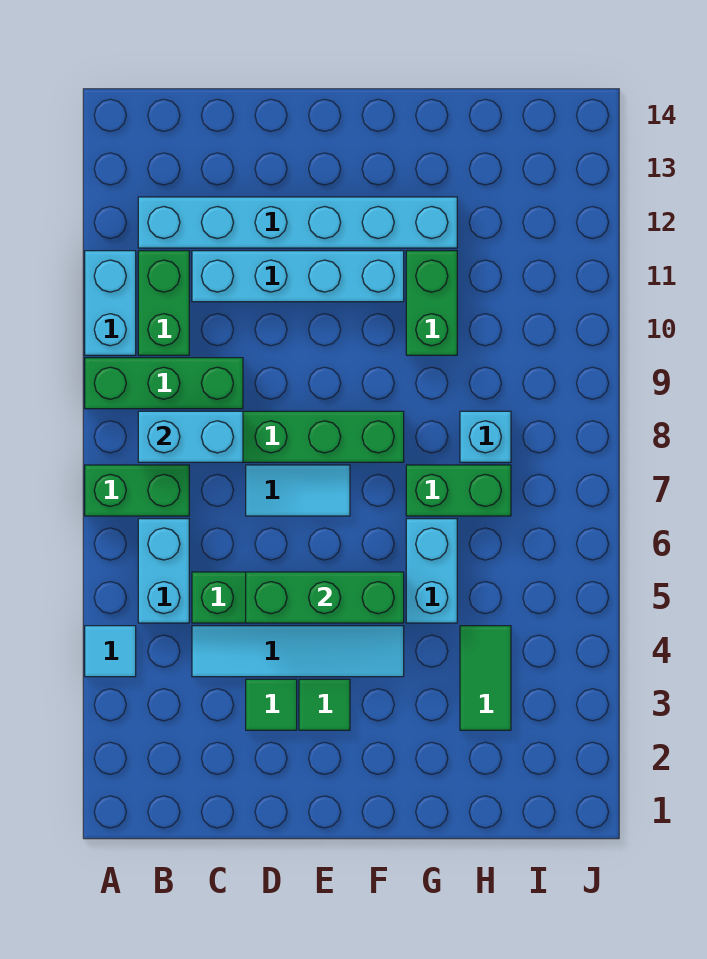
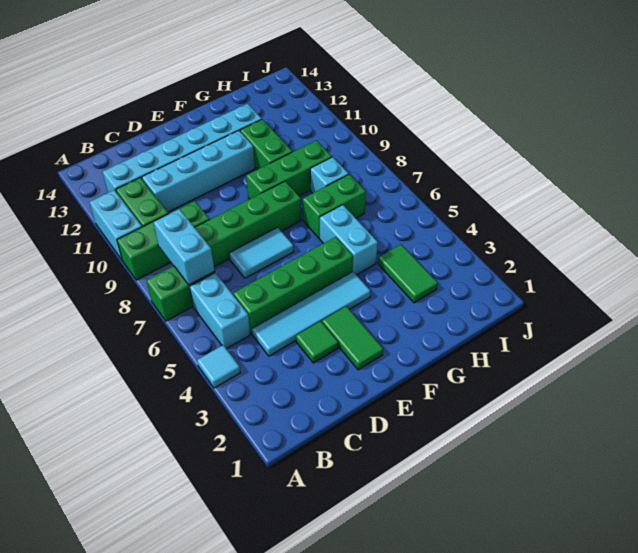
cyan brick B8:C8 level 2 -> cyan brick B7:B8 level 2
green brick D5:F5 level 2 -> green brick F9:H9 level 1
green tile E3 level 1 -> green tile E2:E3 level 1

